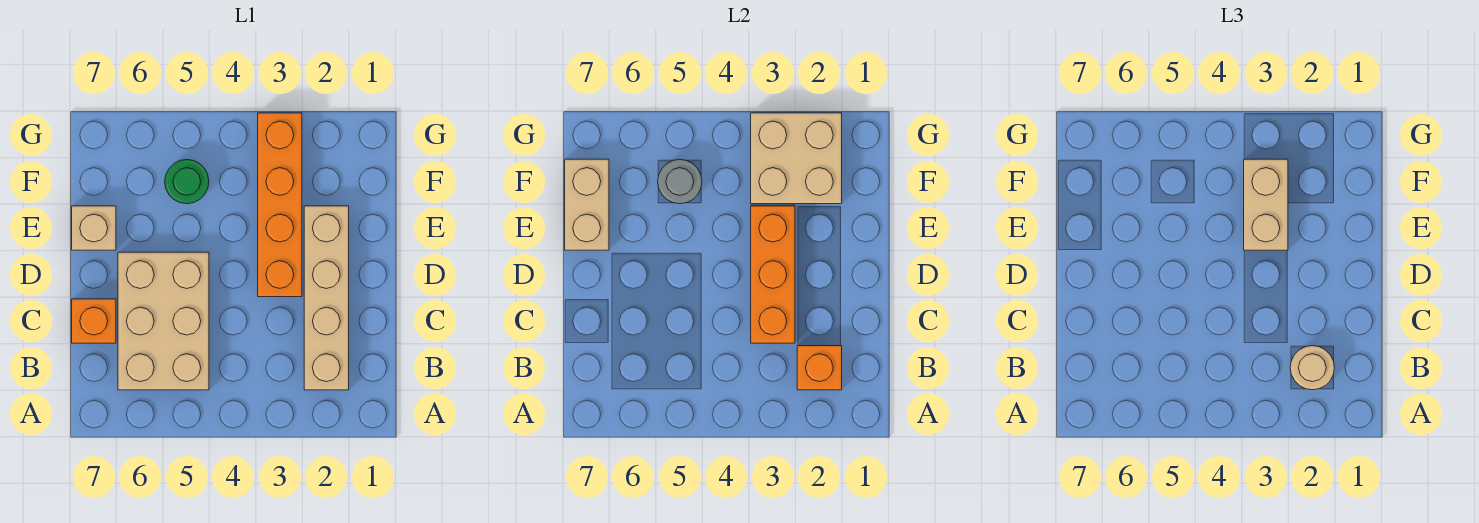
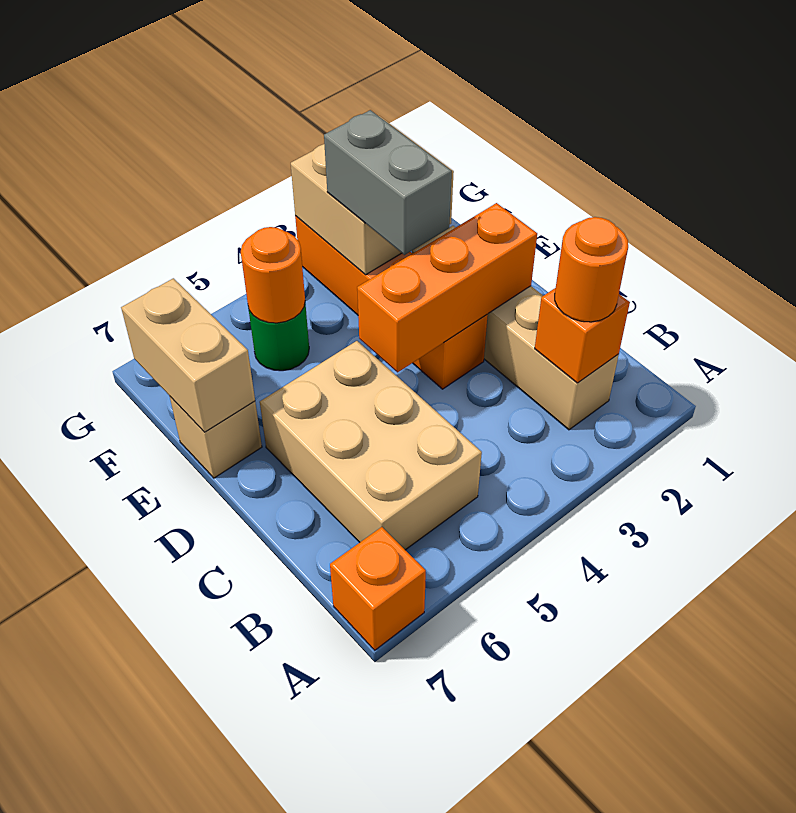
tan round brick B2 level 3 -> orange round brick B2 level 3
orange brick C3:E3 level 2 -> orange brick D2:D4 level 2
orange brick C7 level 1 -> orange brick A7 level 1
tan brick E3:F3 level 3 -> grey brick E3:F3 level 3
grey round brick F5 level 2 -> orange round brick F5 level 2

